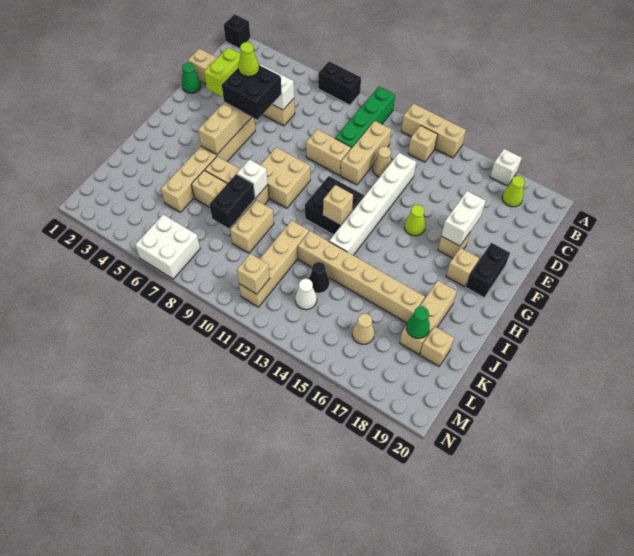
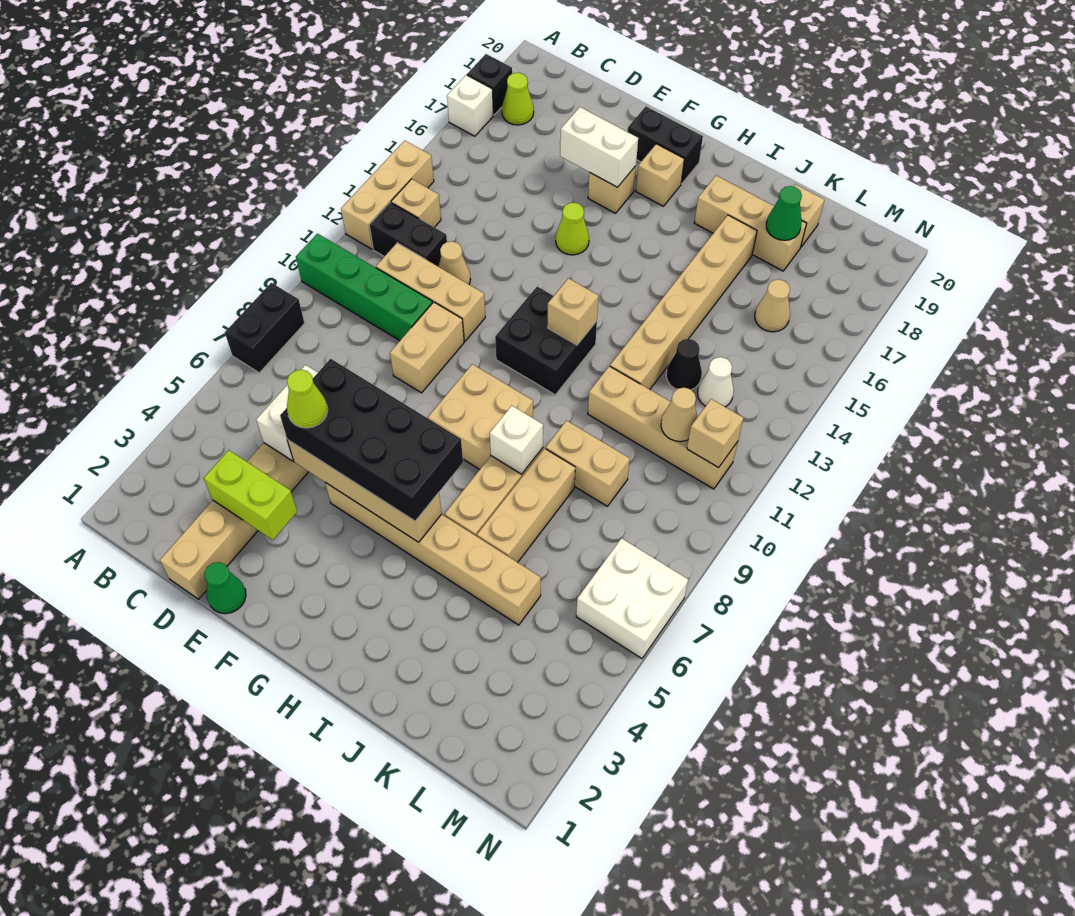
black brick A1 level 1 -> black brick A18 level 1
white brick D13:I13 level 1 -> none
black brick E5:F6 level 3 -> black brick E5:H6 level 3
black brick J8:K8 level 2 -> black brick B12:C12 level 1
none -> tan cone L11 level 2

